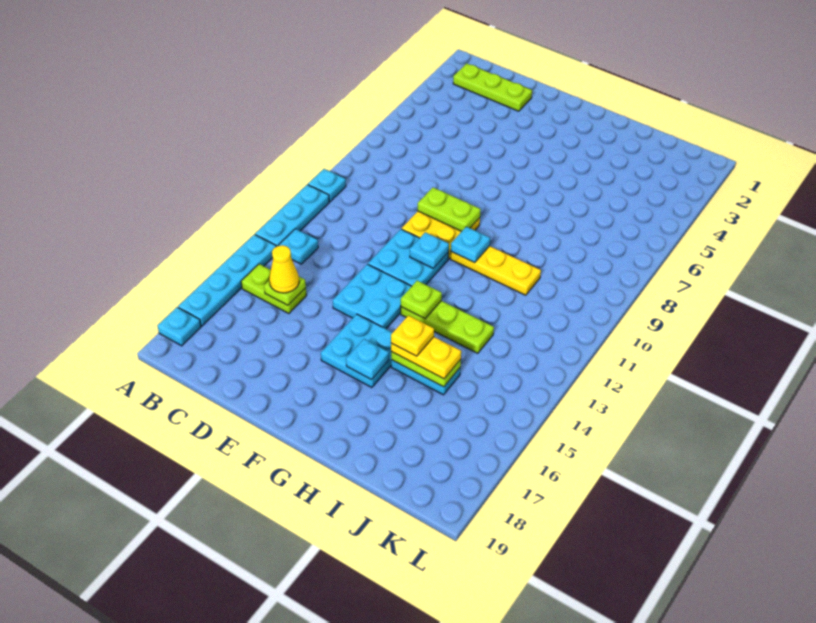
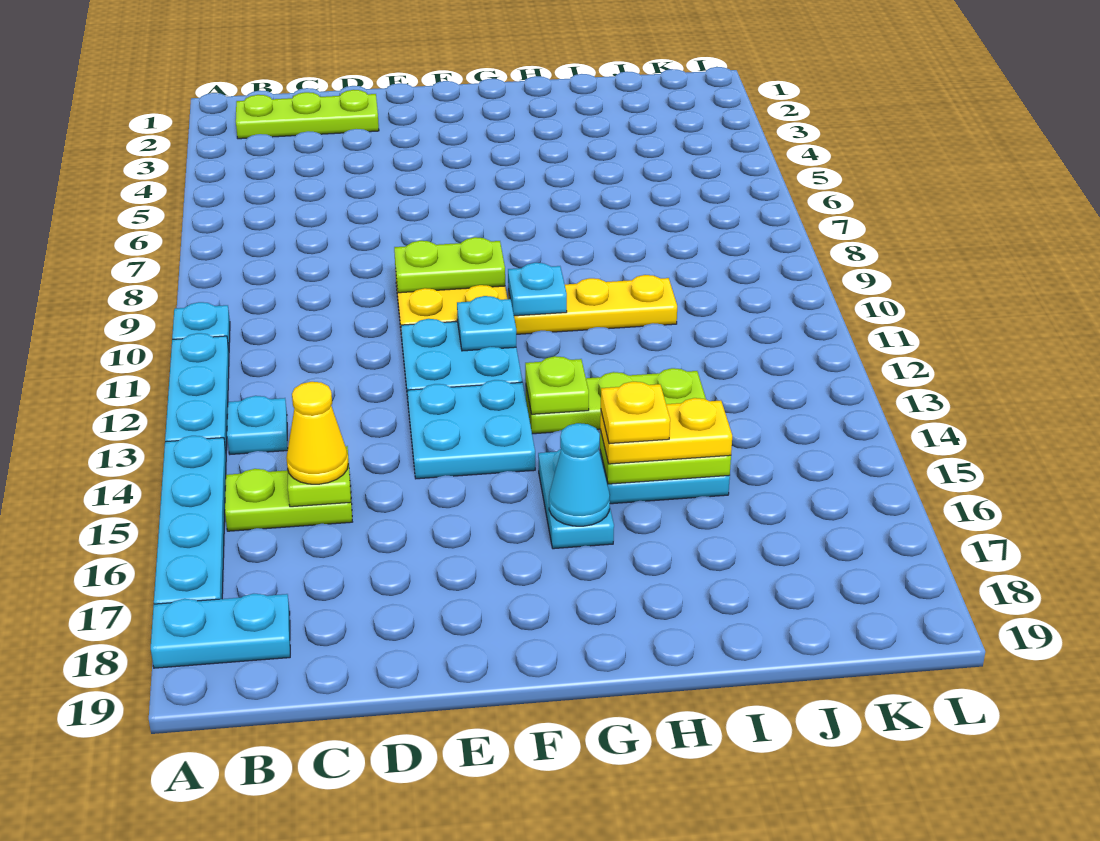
cyan plate A18 level 1 -> cyan plate A18:B18 level 1
cyan plate F15:G16 level 1 -> cyan plate G15:G16 level 1
cyan plate G16 level 2 -> cyan cone G16 level 2

